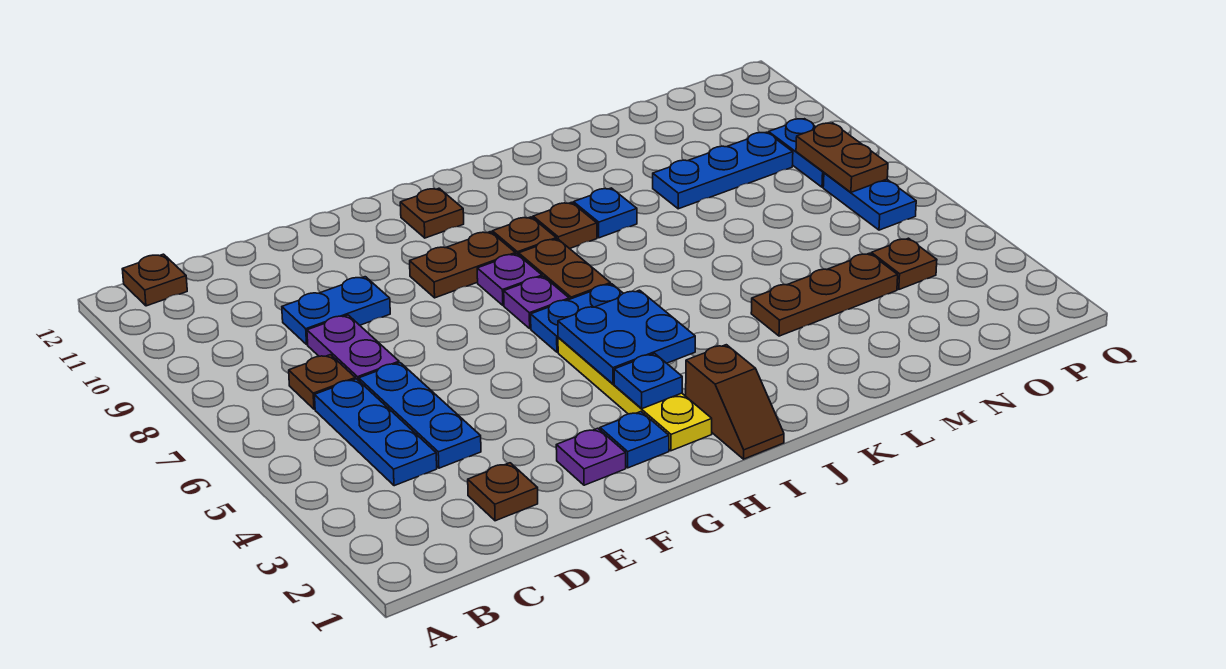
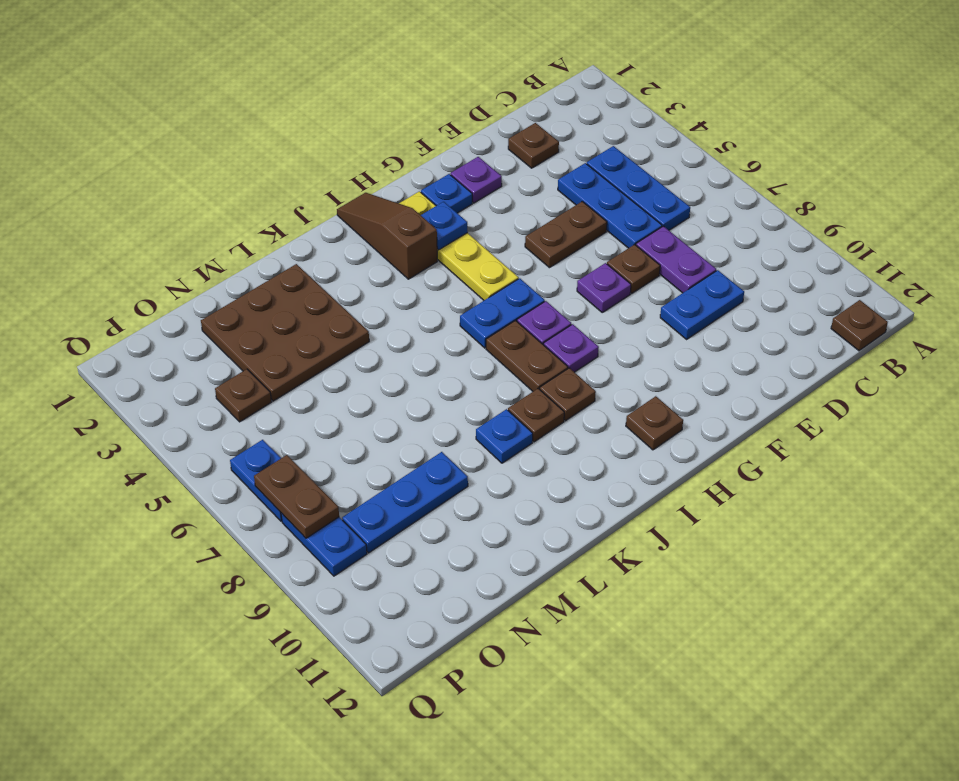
brown plate C7 level 1 -> brown plate E7 level 1
none -> purple plate F7 level 1
brown plate G9:H9 level 1 -> brown plate E5:F5 level 1
blue plate H4:I5 level 2 -> none
brown slope I1:I2 level 1 top 2 -> brown slope I1:I3 level 1 top 3
brown plate L4:N4 level 1 -> brown plate L2:N4 level 1

